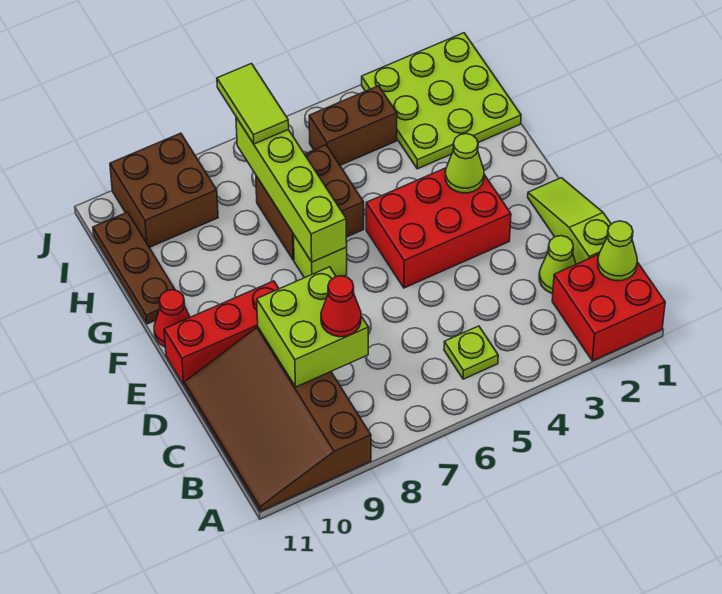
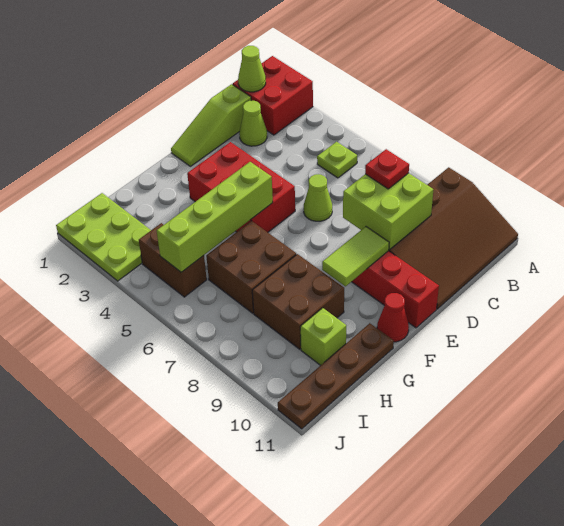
red cone C8 level 3 -> red plate C8 level 3
lime cone F3 level 2 -> lime cone D6 level 1
lime brick F7 level 1 -> lime brick H10 level 1
lime brick F7:I7 level 2 -> lime brick F5:I5 level 2
brown plate G11:I11 level 1 -> brown plate G11:J11 level 1
lime plate H1:J3 level 1 -> lime plate I1:J3 level 1
lime tile I7:J7 level 3 -> lime tile E9:F9 level 2
brown brick I9:J10 level 1 -> brown brick G8:H9 level 1

